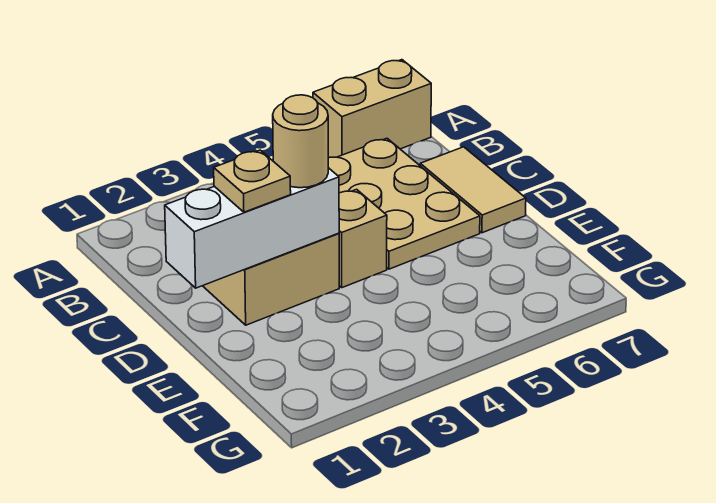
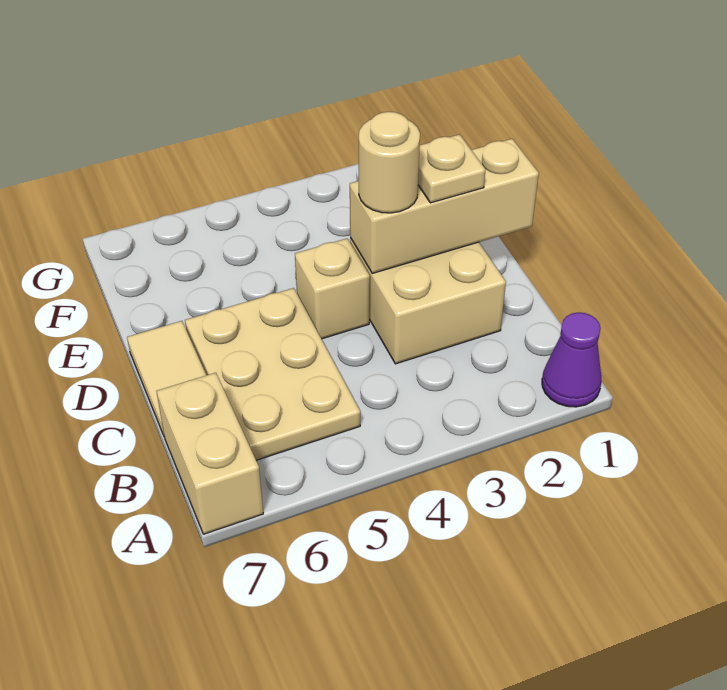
none -> purple cone A1 level 1
tan brick A6:A7 level 1 -> tan brick A7:B7 level 1
white brick D1:D3 level 2 -> tan brick D1:D3 level 2

